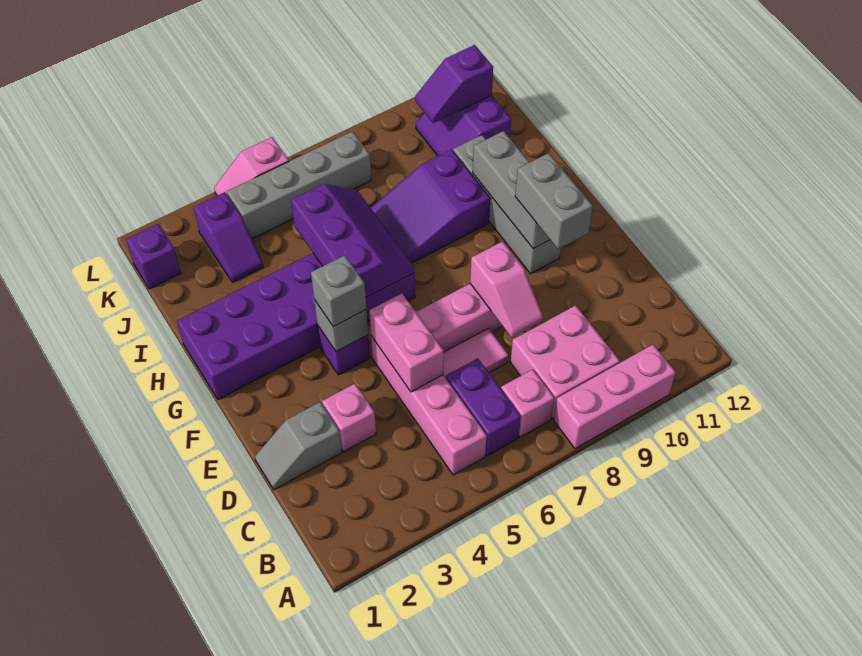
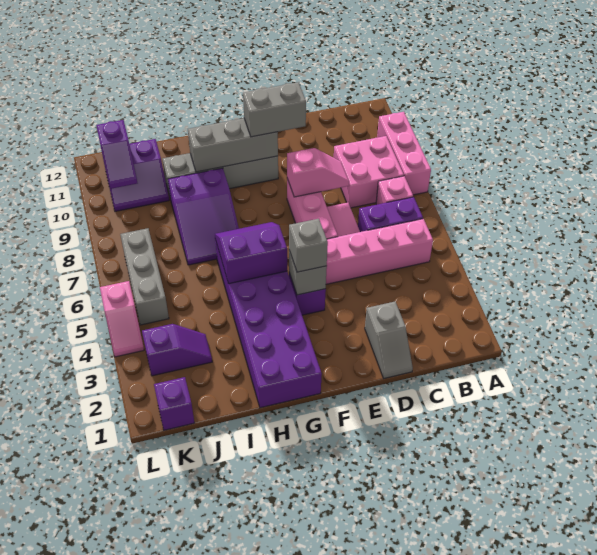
pink brick D3 level 1 -> none
pink brick D5:E5 level 2 -> none
purple slope G5:I6 level 2 top 5 -> purple slope G5:H6 level 2 top 5
grey brick K4:K7 level 1 -> grey brick K5:K7 level 1

